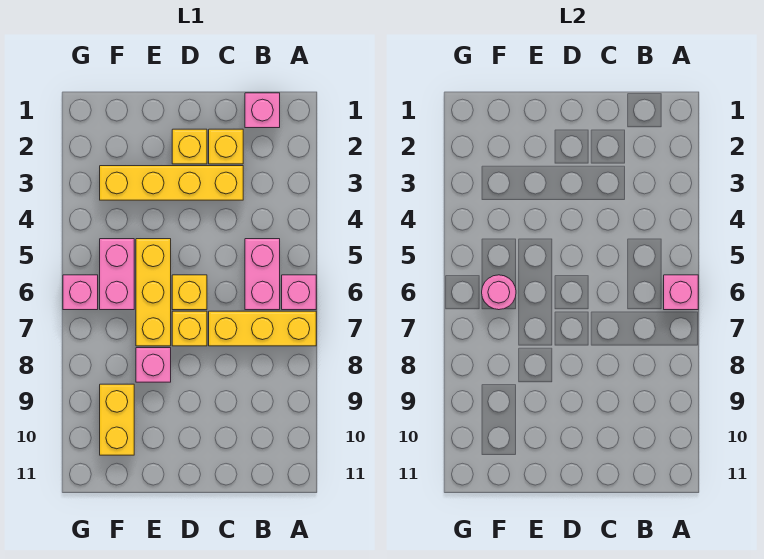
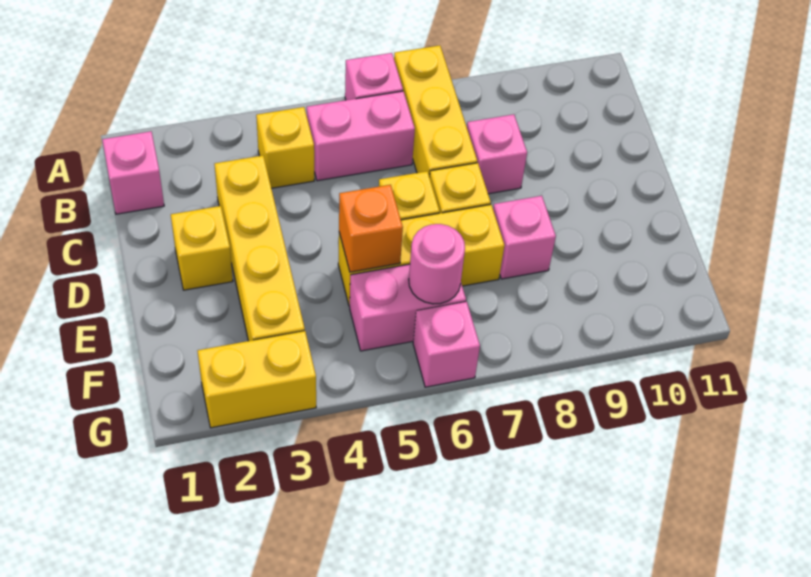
pink brick A6 level 2 -> pink brick C8 level 1
yellow brick C2 level 1 -> yellow brick B4 level 1
none -> orange brick E5 level 2
yellow brick F9:F10 level 1 -> yellow brick G2:G3 level 1

